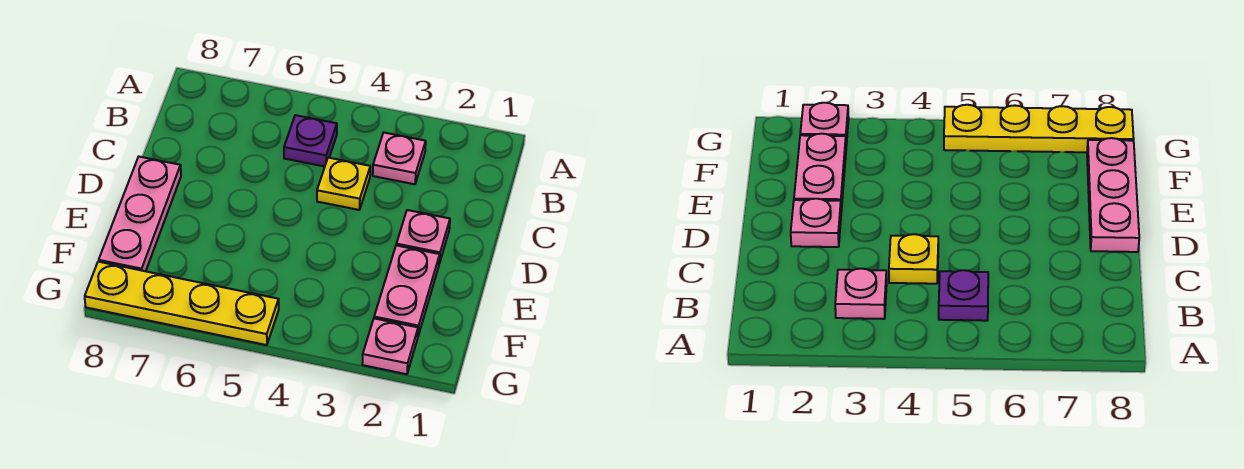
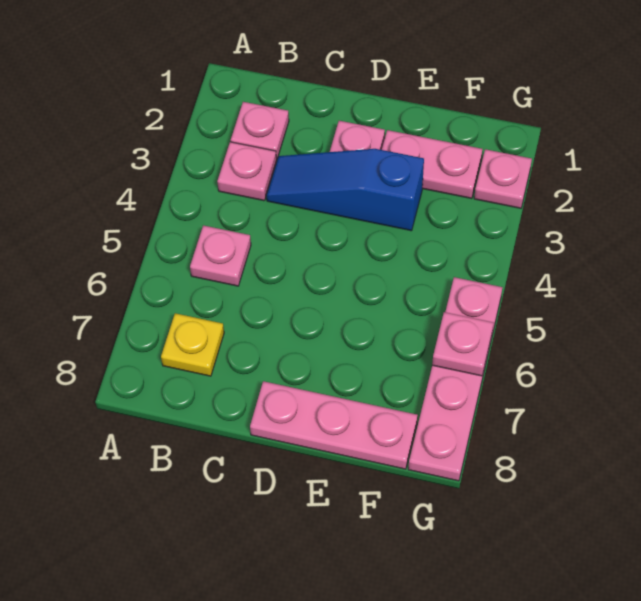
none -> pink plate B2 level 1
purple plate B5 level 1 -> pink plate B5 level 1
none -> blue slope C3:E3 level 1 top E
yellow plate C4 level 1 -> yellow plate B7 level 1
yellow plate G5:G8 level 1 -> pink plate G5:G8 level 1
none -> pink plate G6 level 2

